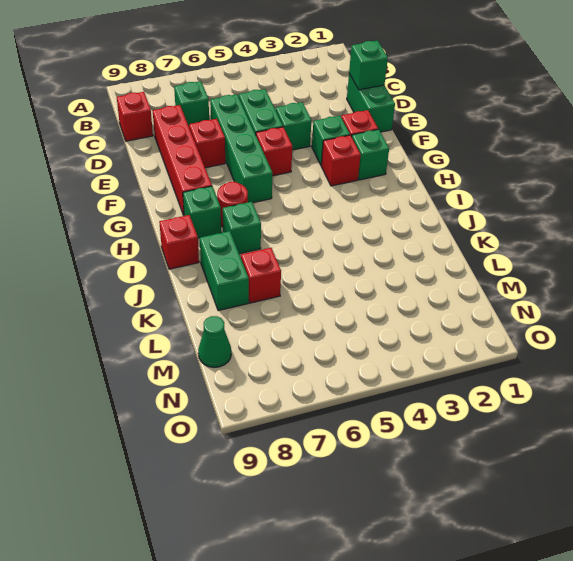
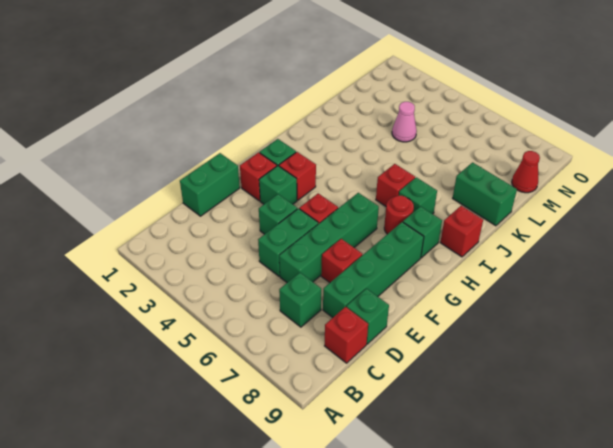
green brick D1 level 2 -> green brick D9 level 1
red brick D8:G8 level 1 -> green brick D8:G8 level 1
green brick J8:K8 level 1 -> green brick K8:K9 level 1
red brick K7 level 1 -> red brick I6 level 1
none -> pink cone L4 level 1
green cone M9 level 1 -> red cone M9 level 1

